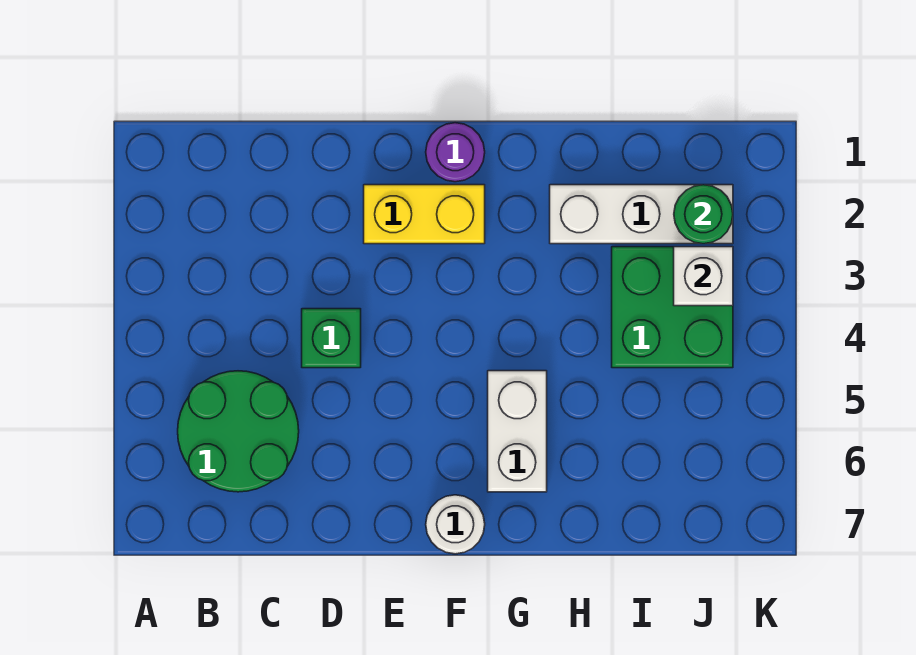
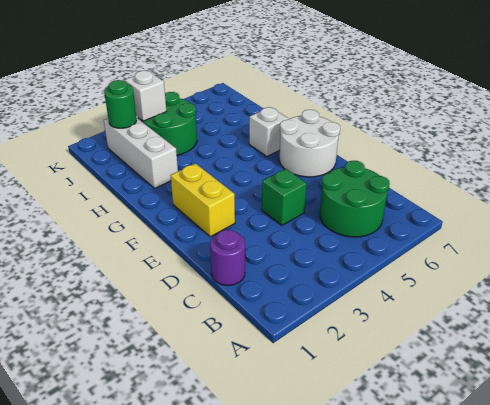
purple round brick F1 level 1 -> purple round brick C1 level 1
white round brick F7 level 1 -> white round brick E6:F7 level 1
white brick G5:G6 level 1 -> white brick G6 level 1
green brick I3:J4 level 1 -> green round brick I3:J4 level 1

